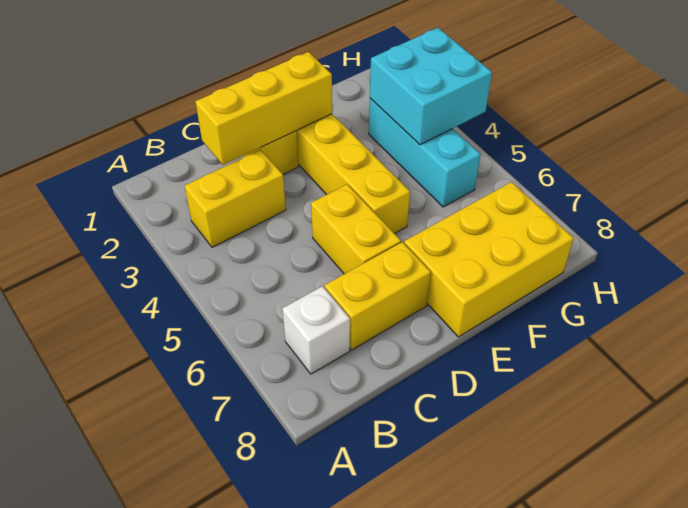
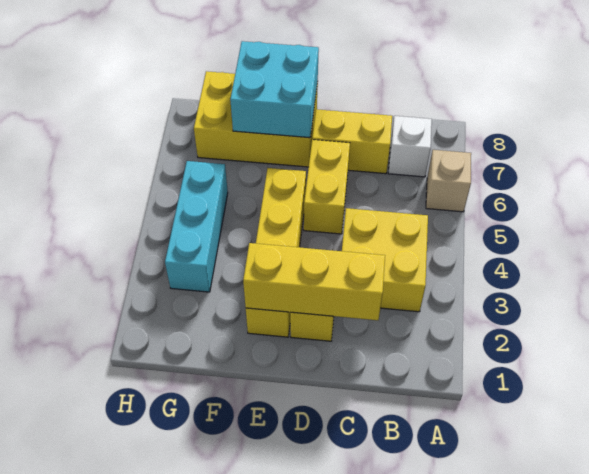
none -> tan brick A6 level 1
yellow brick B3:C3 level 1 -> yellow brick B3:C4 level 1
cyan brick G3:H4 level 2 -> cyan brick E7:F8 level 2

